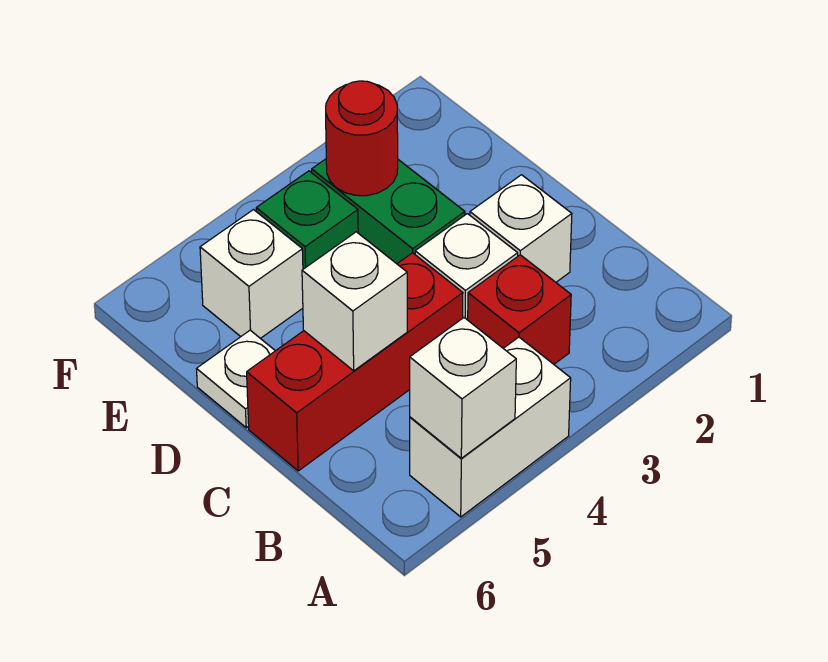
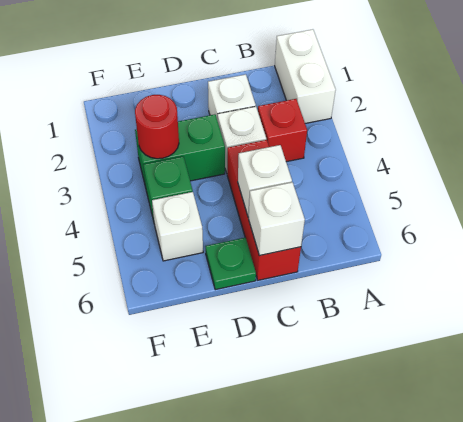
white brick A4:A5 level 1 -> white brick A1:A2 level 1
white brick A5 level 2 -> white brick C6 level 2
white plate D6 level 1 -> green plate D6 level 1

